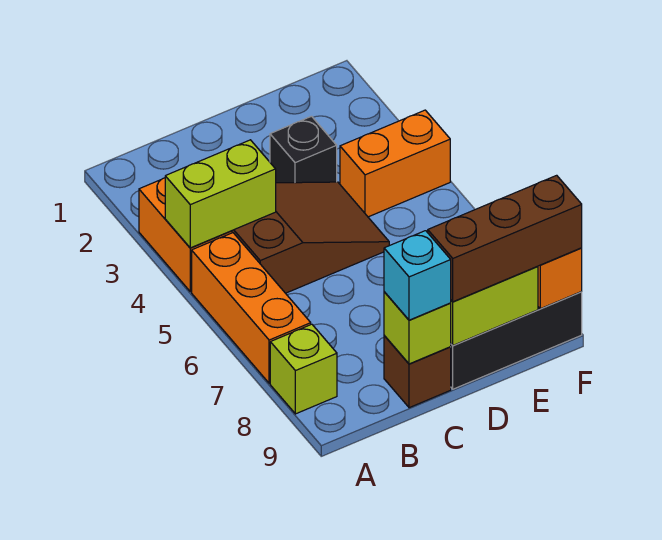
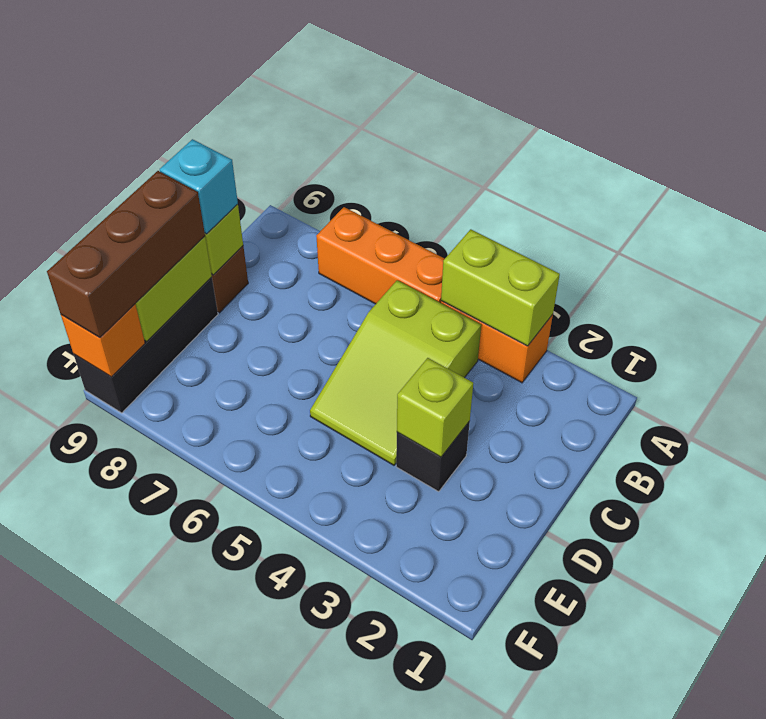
lime brick A4:B4 level 2 -> lime brick A3:A4 level 2
lime brick A8 level 1 -> lime brick D3 level 2
brown slope B4:D5 level 1 top B -> lime slope B4:D5 level 1 top B
orange brick E4:F4 level 1 -> none

